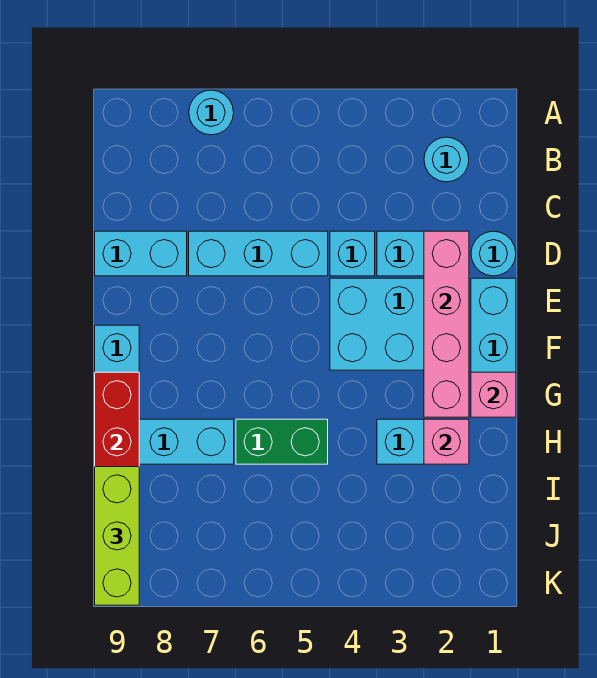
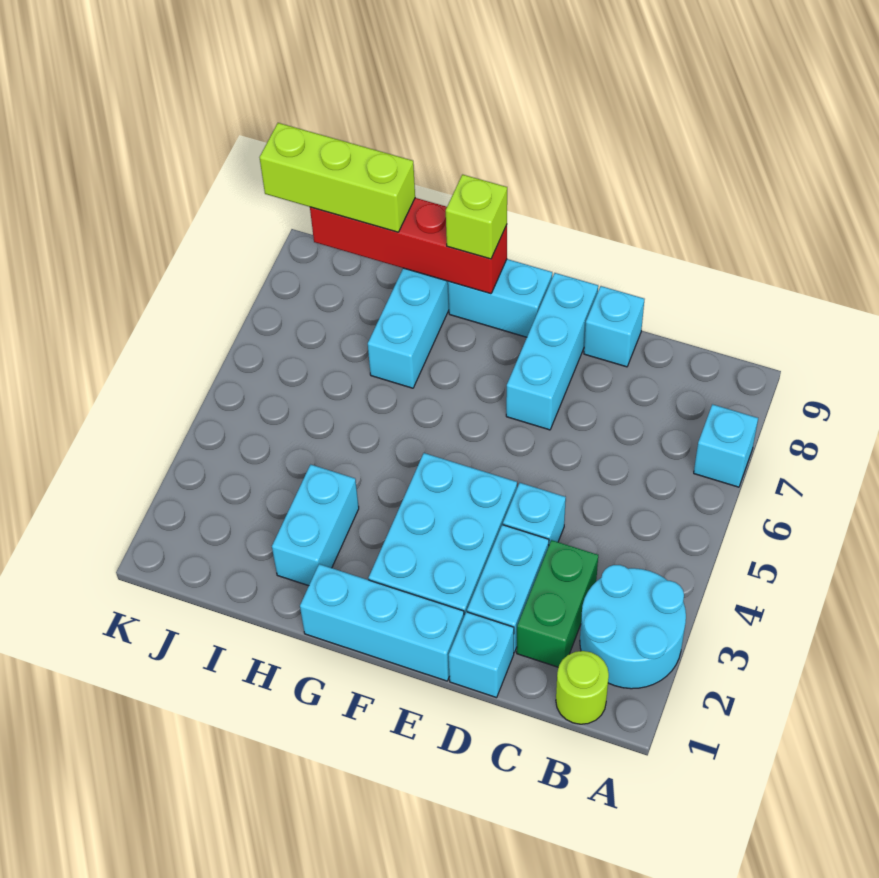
cyan round brick A7 level 1 -> cyan brick A7 level 1
none -> lime round brick B1 level 1
cyan round brick B2 level 1 -> cyan round brick A2:B3 level 1
cyan round brick D1 level 1 -> cyan brick D1 level 1
pink brick D2:G2 level 2 -> none
cyan brick D5:D7 level 1 -> cyan brick E7:E9 level 1
cyan brick D8:D9 level 1 -> cyan brick D9 level 1
pink brick G1 level 2 -> none
none -> lime brick G9 level 3
pink brick H2 level 2 -> none
green brick H5:H6 level 1 -> green brick C2:C3 level 1

